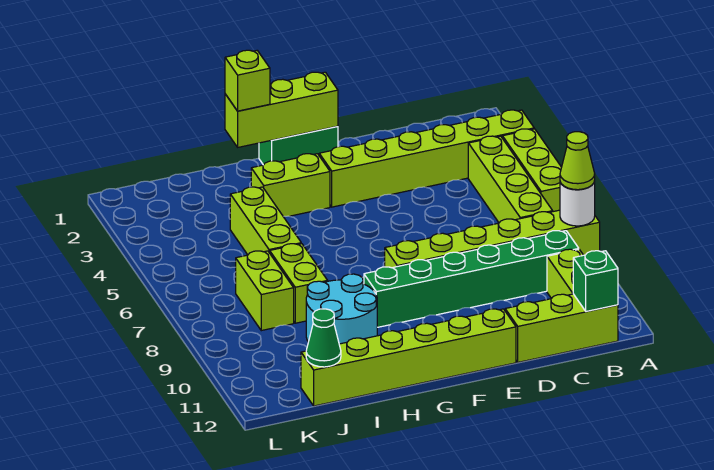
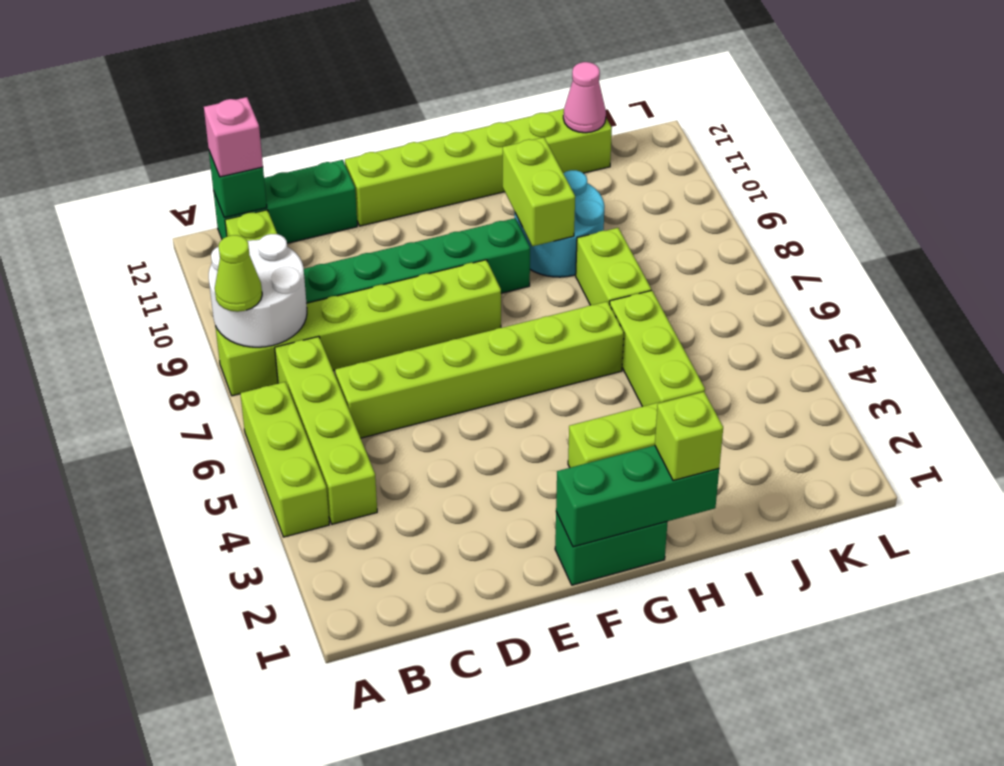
lime brick A3:F3 level 1 -> lime brick C6:H6 level 1
white round brick A8 level 2 -> white round brick A8:B9 level 2
lime brick B12:D12 level 1 -> green brick B12:D12 level 1
none -> pink brick B12 level 3
lime brick F1:H1 level 2 -> green brick F1:H1 level 2
lime brick J7:J8 level 1 -> lime brick H9:H10 level 2
green cone J12 level 2 -> pink cone J12 level 2

